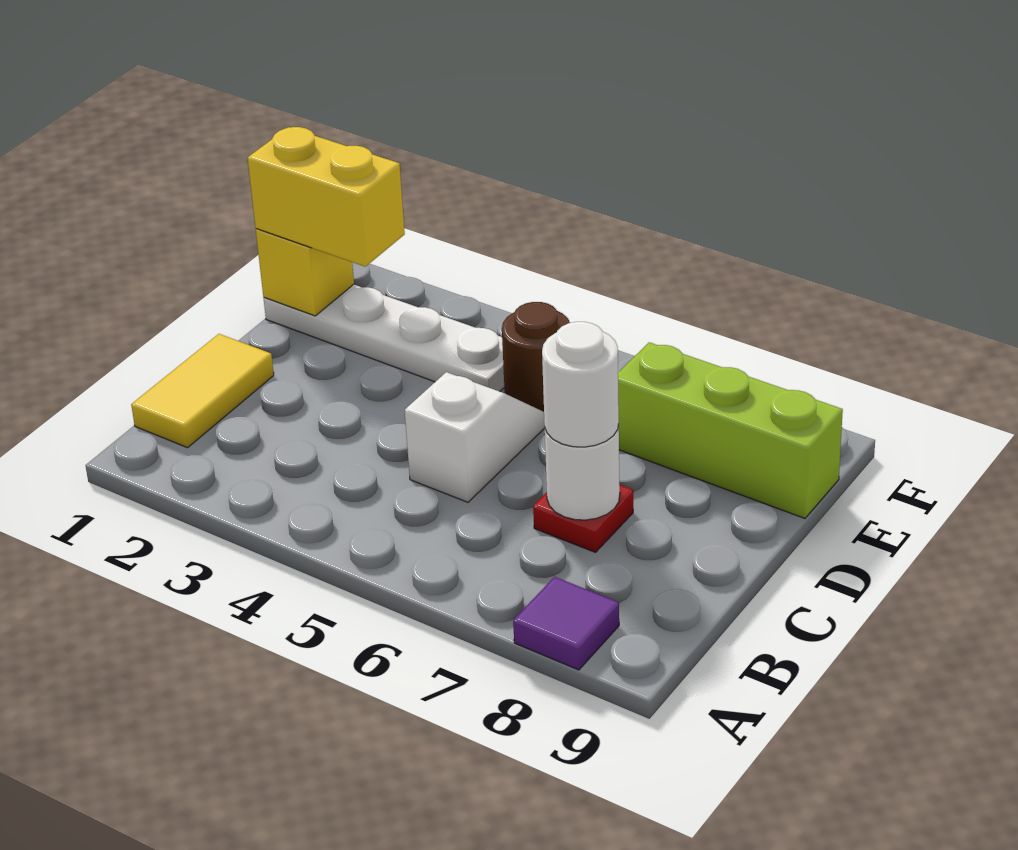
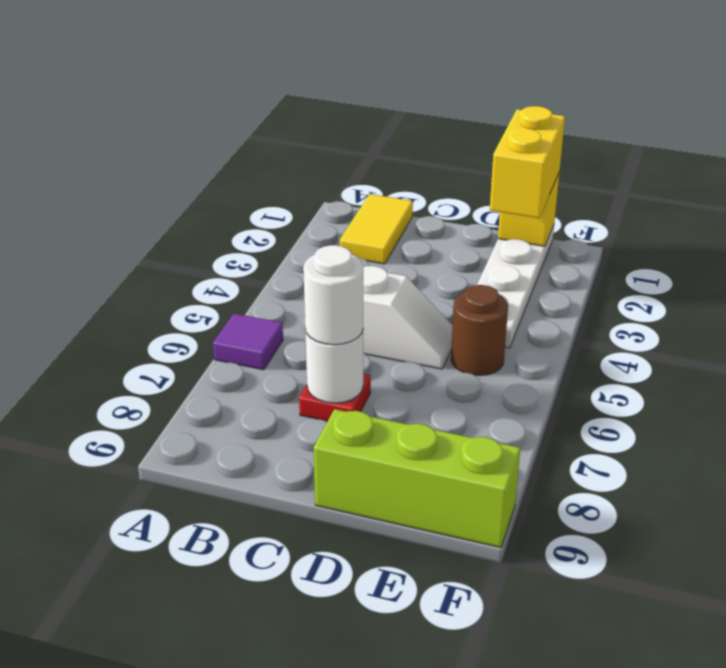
purple tile A8 level 1 -> purple tile A6 level 1
yellow tile B1:C1 level 1 -> yellow tile B1:B2 level 1
lime brick E7:E9 level 1 -> lime brick D9:F9 level 1

